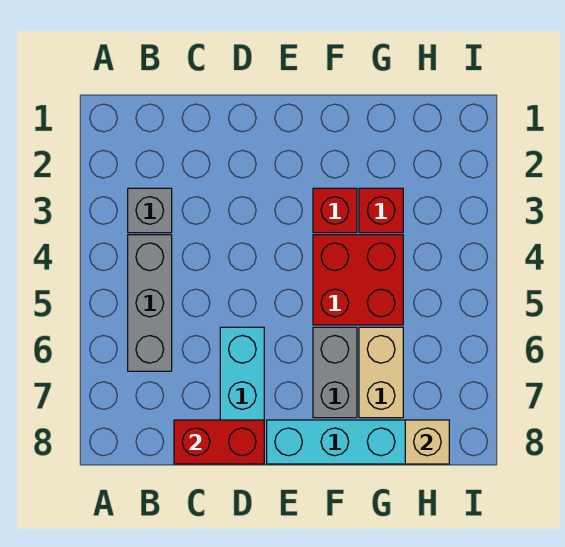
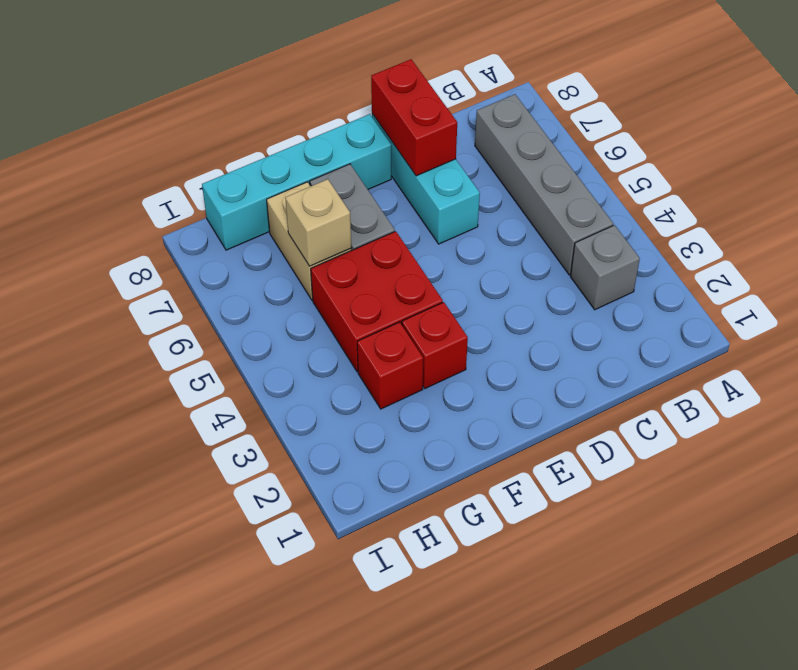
grey brick B4:B6 level 1 -> grey brick B4:B7 level 1
red brick C8:D8 level 2 -> red brick D7:D8 level 2
tan brick H8 level 2 -> tan brick G6 level 2

